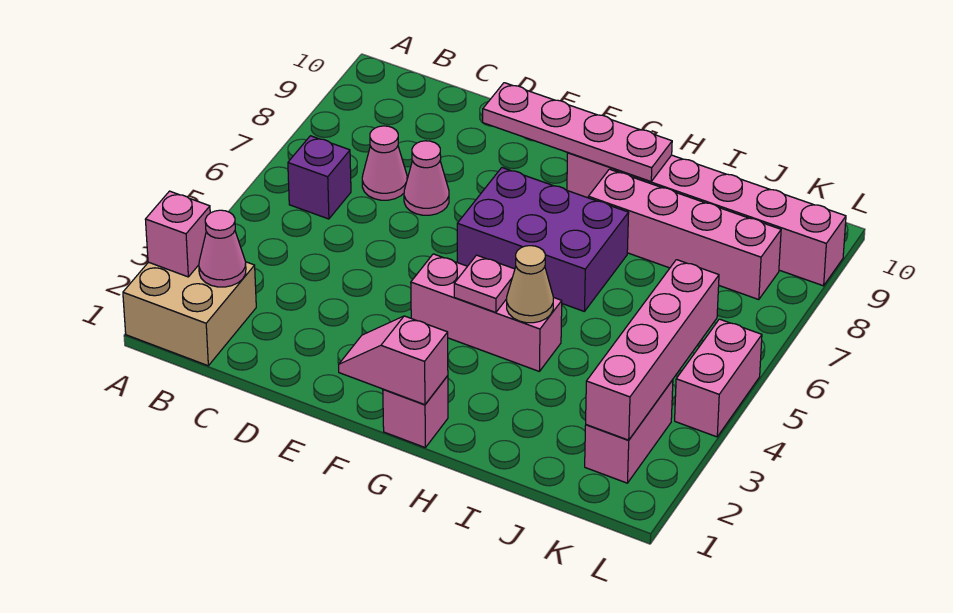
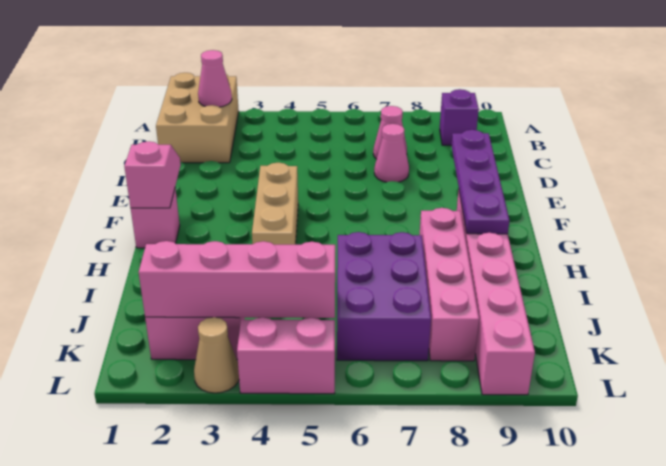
tan brick A1:B2 level 1 -> tan brick A1:C2 level 1
pink brick A2 level 2 -> none
purple brick B6 level 1 -> purple brick B9 level 1
pink plate E9:H9 level 2 -> purple plate E9:H9 level 2
pink brick F4:H4 level 1 -> tan brick F4:H4 level 1
purple brick F6:H7 level 1 -> purple brick I6:K7 level 1
pink plate G4 level 2 -> none
tan cone H4 level 2 -> tan cone L3 level 1

